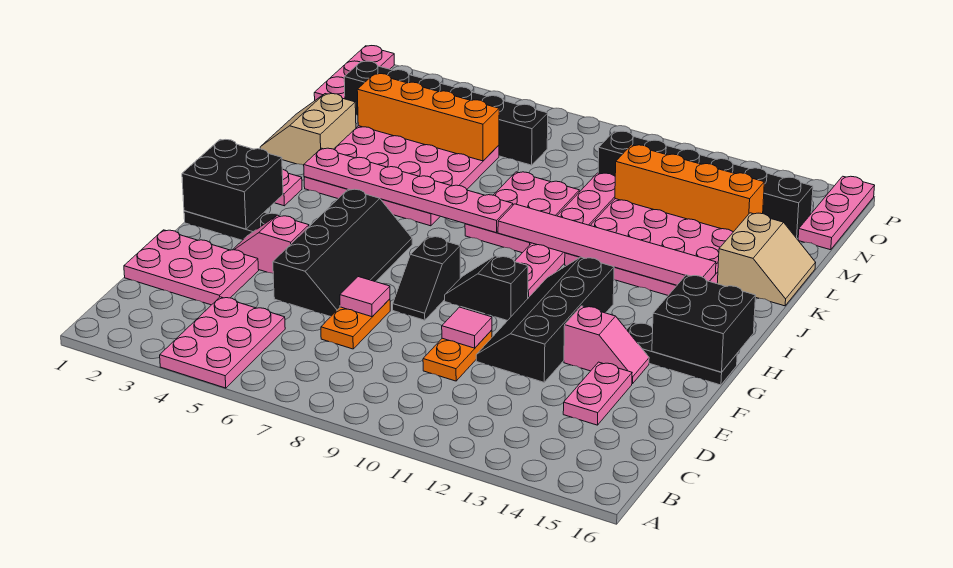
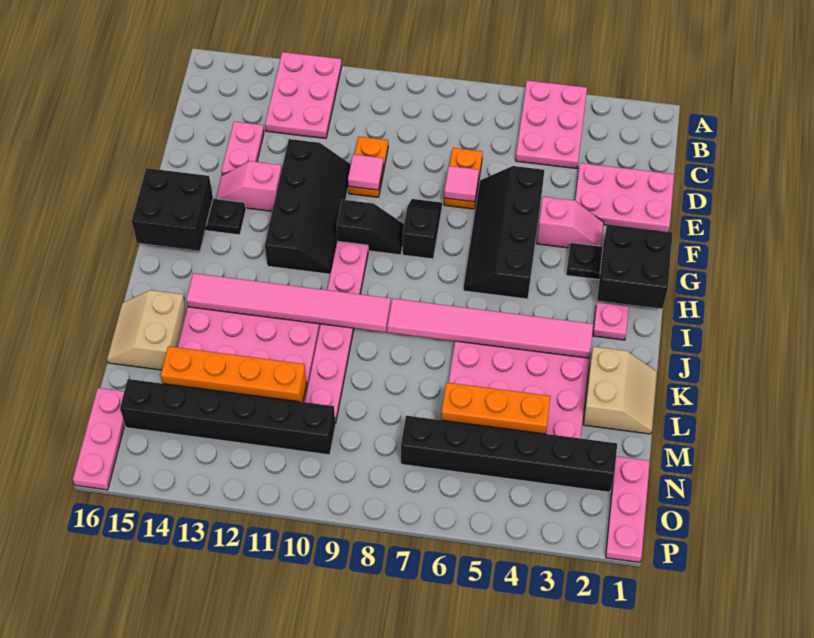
pink plate J3:J8 level 2 -> pink tile J3:J8 level 2
pink plate J8:L9 level 1 -> pink plate A12:C13 level 1
orange brick M3:M6 level 2 -> orange brick M4:M6 level 2

